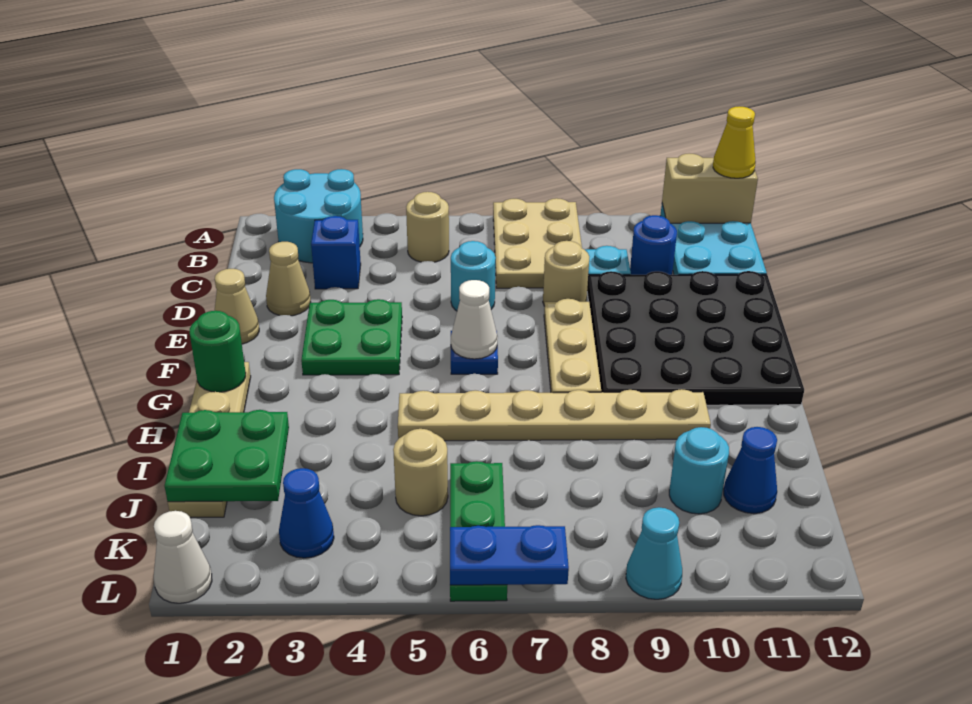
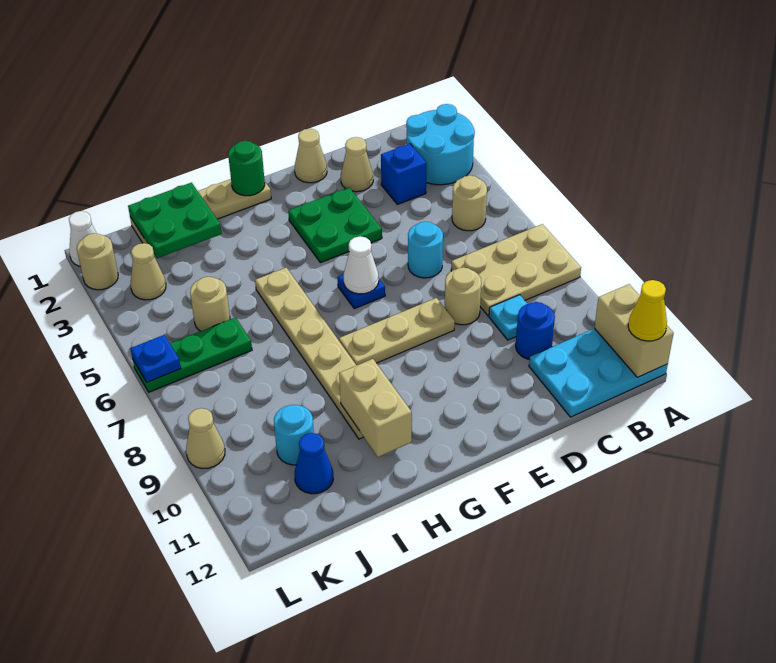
black plate D9:G12 level 1 -> none
none -> tan brick H10:H11 level 2
blue cone K3 level 1 -> tan cone K3 level 1
none -> tan round brick L2 level 1
blue plate L6:L7 level 2 -> blue plate L6 level 2
cyan cone L9 level 1 -> tan cone L9 level 1

